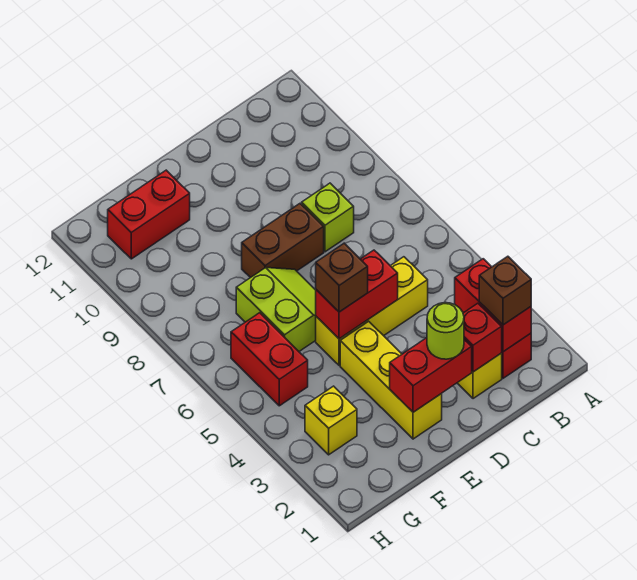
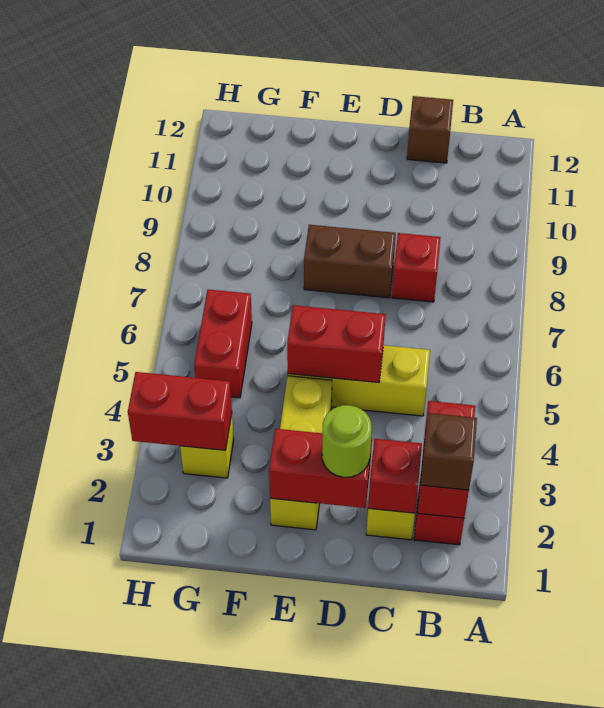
lime brick C8 level 1 -> red brick C8 level 1
brown brick E5 level 3 -> brown brick C12 level 1
lime slope E6:F7 level 1 top F -> none
red brick F11:G11 level 1 -> red brick G3:H3 level 2

